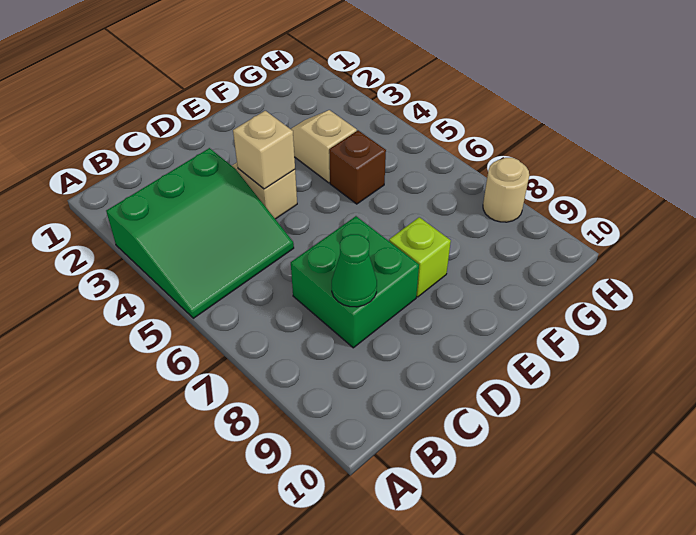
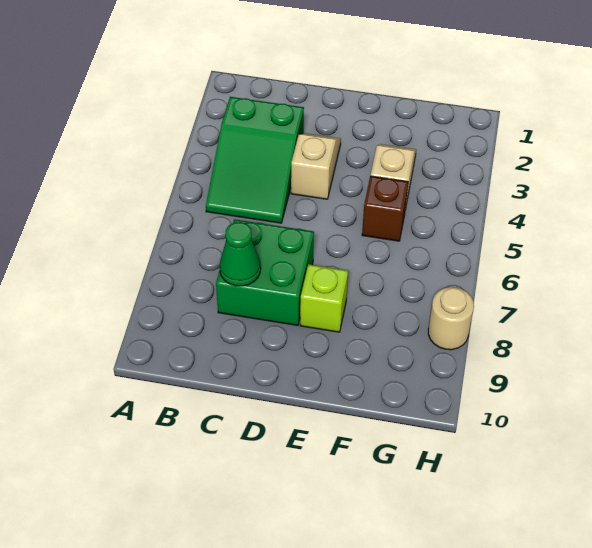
green slope A3:C5 level 1 top 3 -> green slope B3:C5 level 1 top 3
tan brick D4 level 2 -> none

